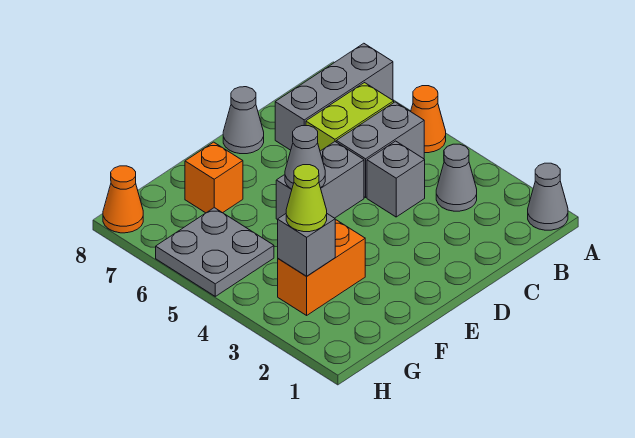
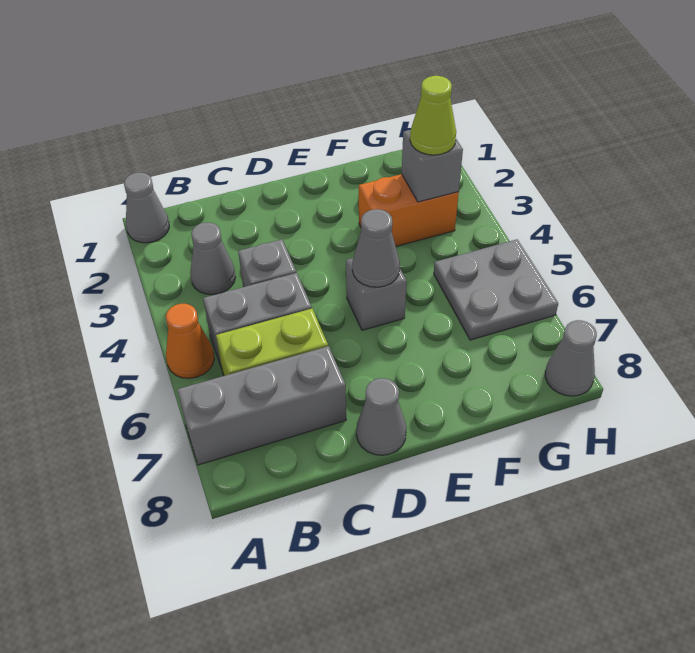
grey brick D5:E5 level 1 -> grey brick E5 level 1
orange brick F7 level 1 -> none
orange cone H8 level 1 -> grey cone H8 level 1

